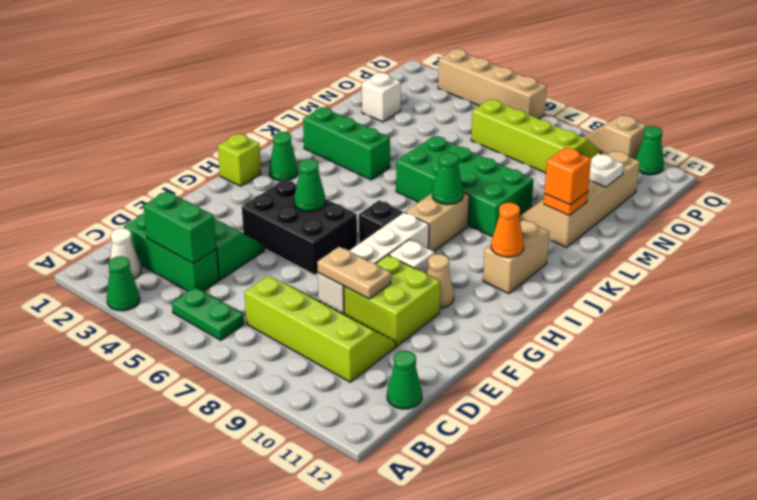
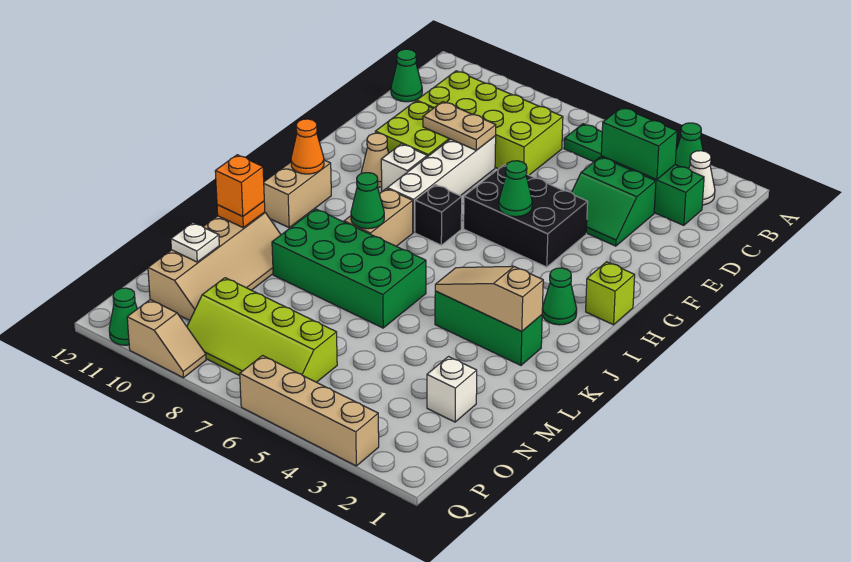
lime slope C7:D10 level 1 top C -> lime brick C7:D10 level 1
none -> tan slope K2:K4 level 2 top 2

